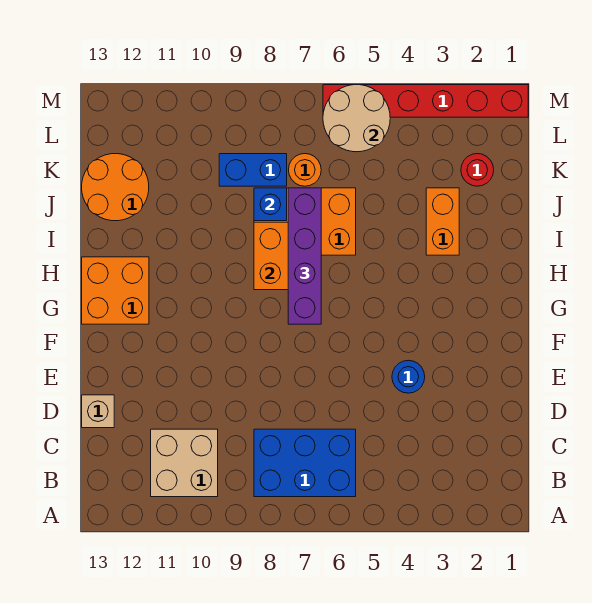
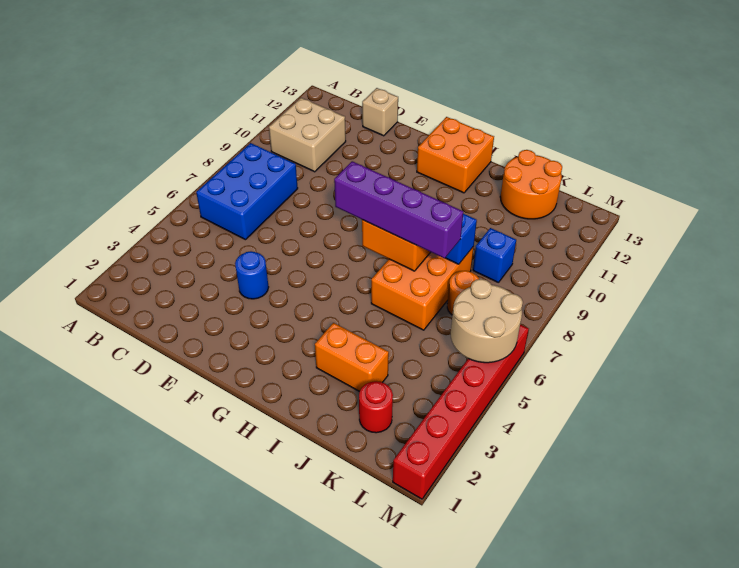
blue brick K8:K9 level 1 -> blue brick K9 level 1

